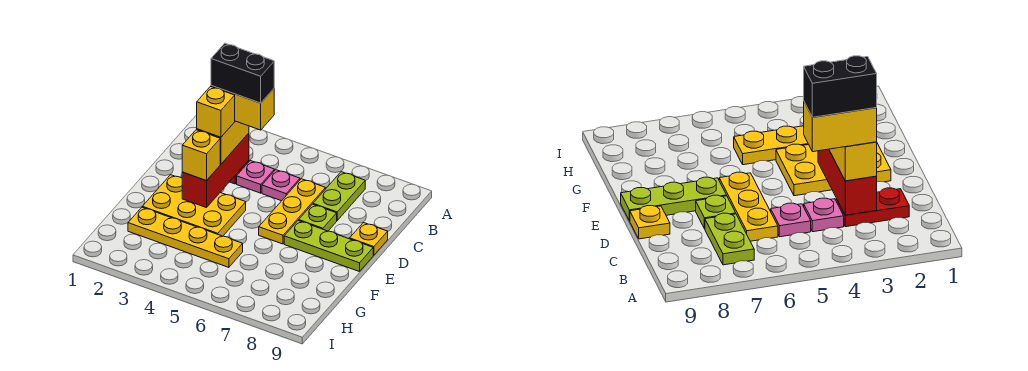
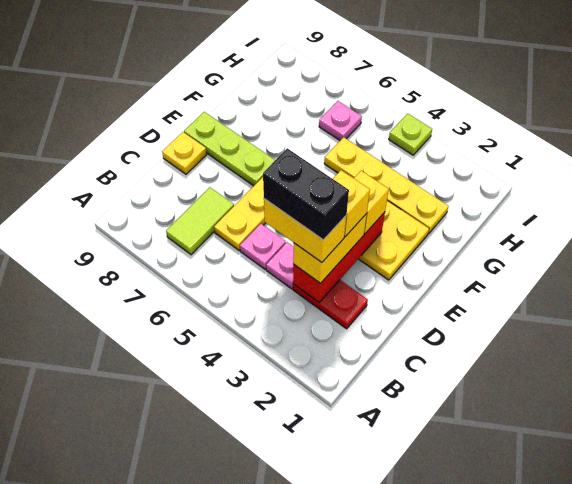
lime plate B7:C7 level 1 -> lime tile B7:C7 level 1
lime plate D7 level 1 -> lime plate I4 level 1
none -> pink plate H6 level 1

